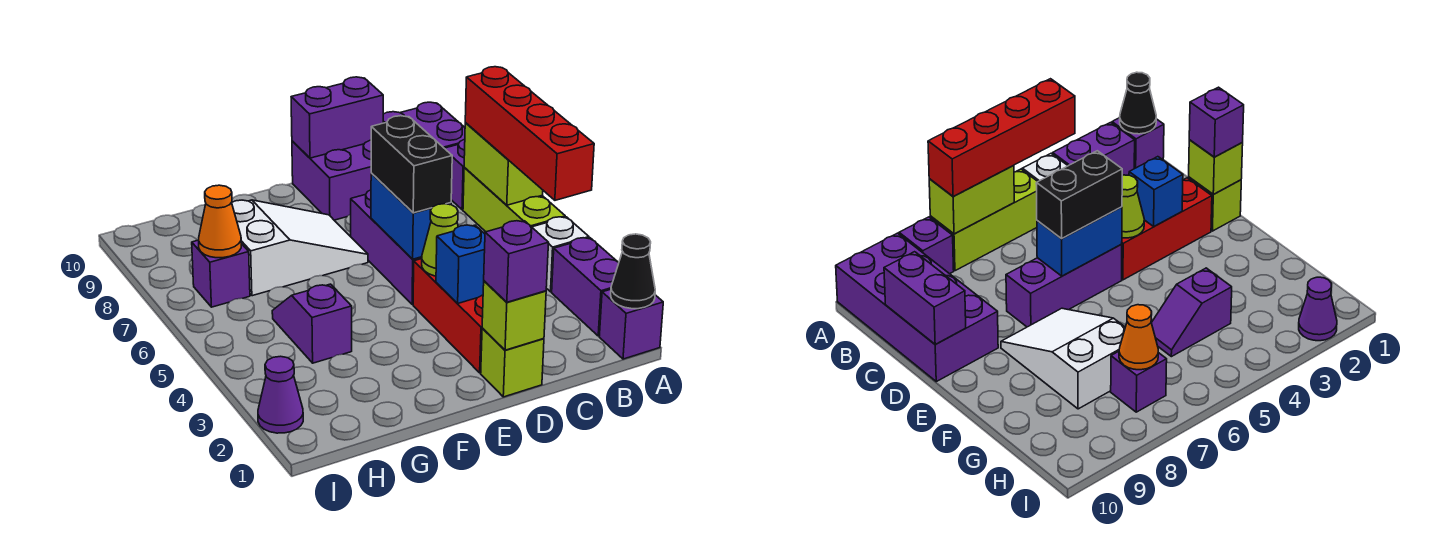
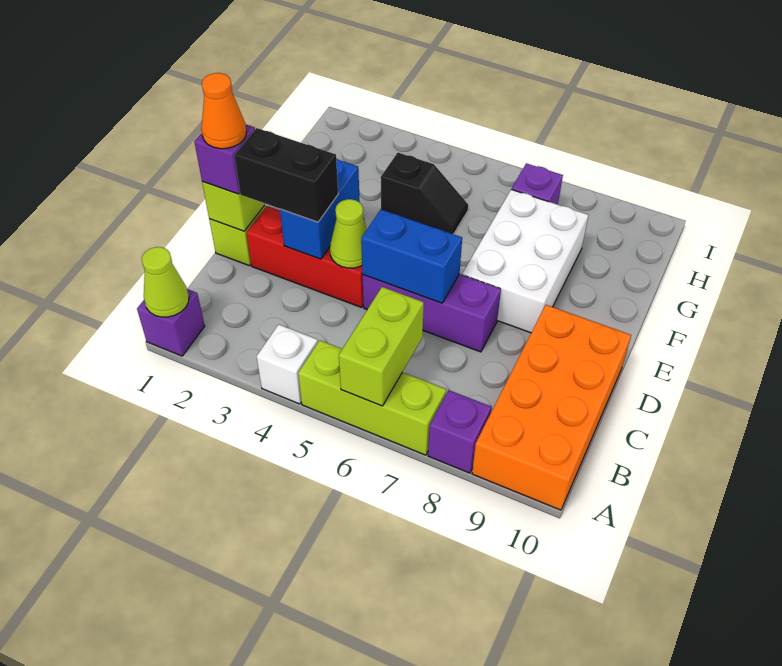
black cone A1 level 2 -> lime cone A1 level 2
purple brick A2:A3 level 1 -> none
red brick A4:A7 level 3 -> none
lime brick A6:A7 level 2 -> lime brick A6:B6 level 2
purple brick A9:D10 level 1 -> orange brick A9:D10 level 1
purple brick C10:D10 level 2 -> none
blue brick D3 level 2 -> blue brick D3:E3 level 2
black brick D5:D6 level 3 -> black brick D2:D3 level 3
white slope E7:G8 level 1 top G -> white brick E7:G8 level 1
purple slope G4:G5 level 1 top 4 -> black slope G4:G5 level 1 top 4
orange cone H7 level 2 -> orange cone D1 level 4
purple cone I2 level 1 -> none

